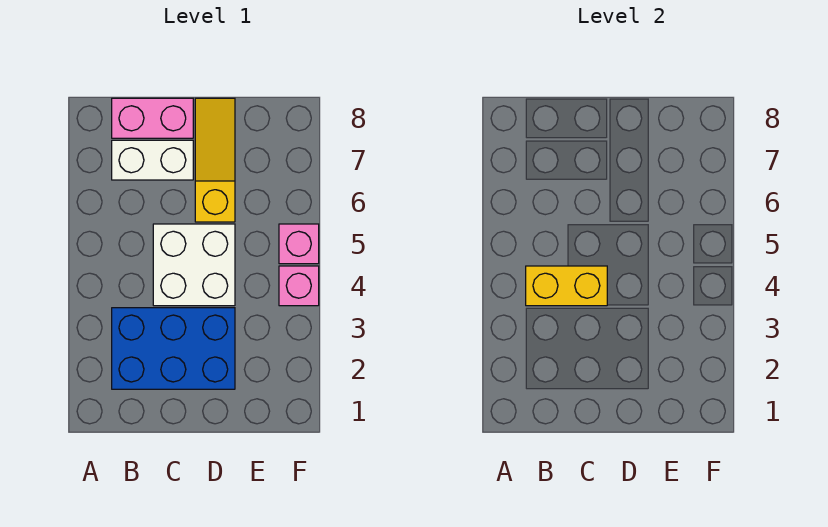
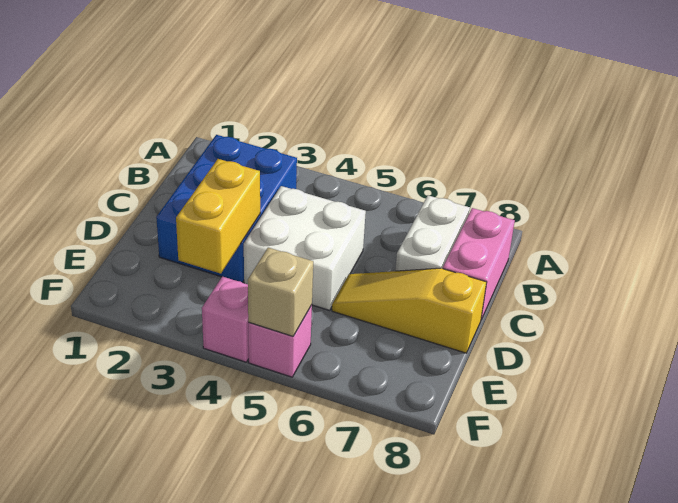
yellow brick B4:C4 level 2 -> yellow brick D3:E3 level 2
yellow slope D6:D8 level 1 top 6 -> yellow slope D6:D8 level 1 top 8
none -> tan brick F5 level 2

